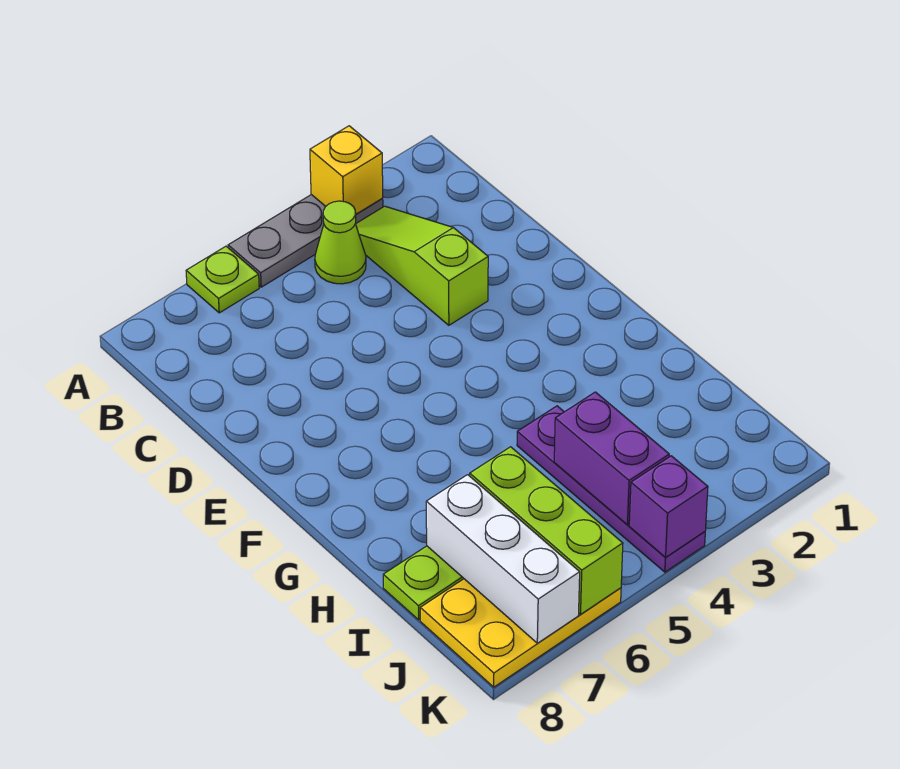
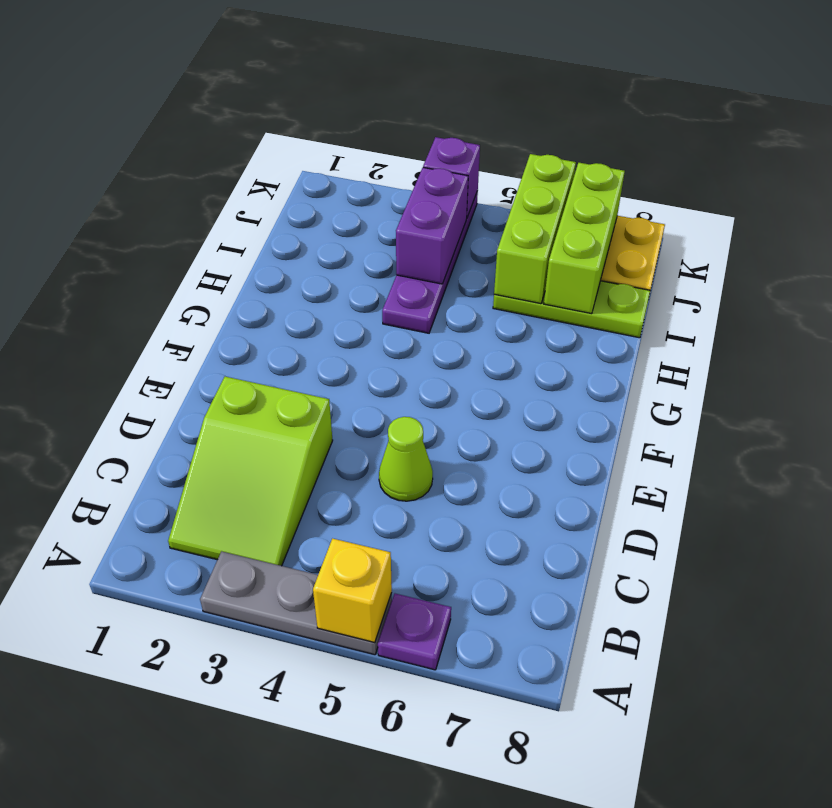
yellow brick A3 level 2 -> yellow brick A5 level 2
lime plate A6 level 1 -> purple plate A6 level 1
lime slope B3:D3 level 1 top D -> lime slope B2:D3 level 1 top D
lime cone B4 level 1 -> lime cone D5 level 1
white brick I7:K7 level 2 -> lime brick I7:K7 level 2

